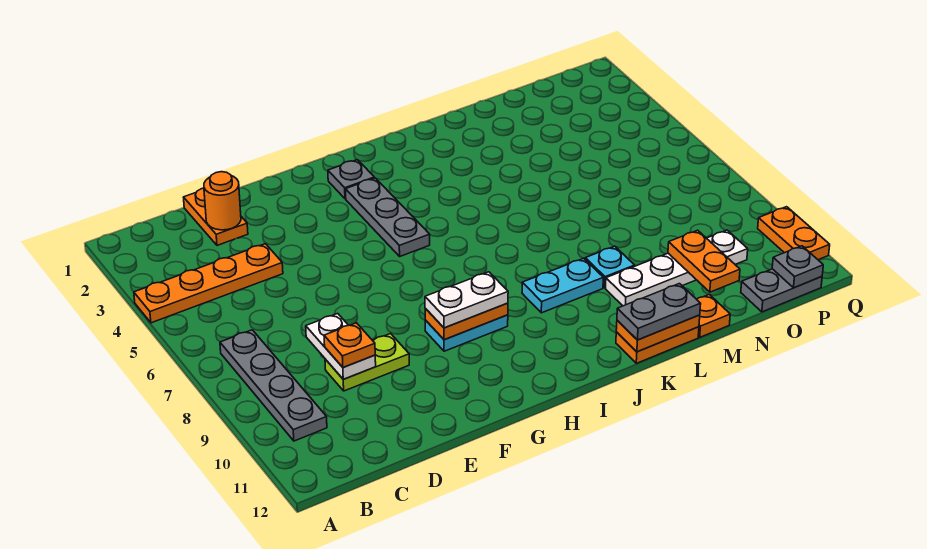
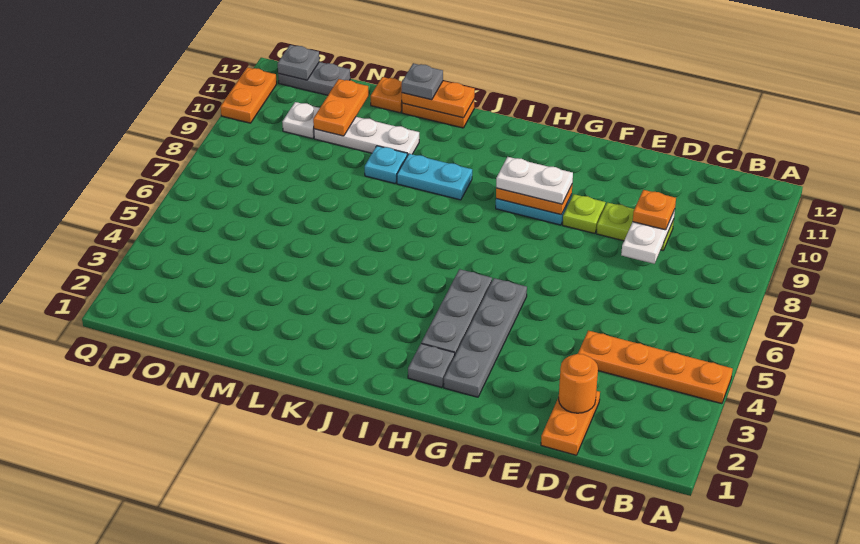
grey plate B7:B10 level 1 -> grey plate G2:G5 level 1
none -> lime plate F9 level 1
grey plate K12:L12 level 3 -> grey plate L12 level 3

